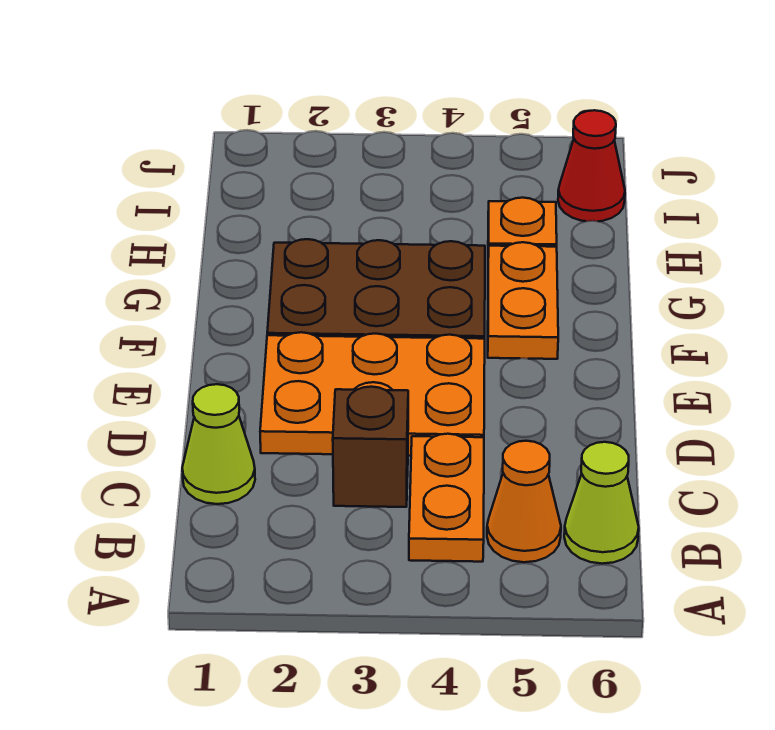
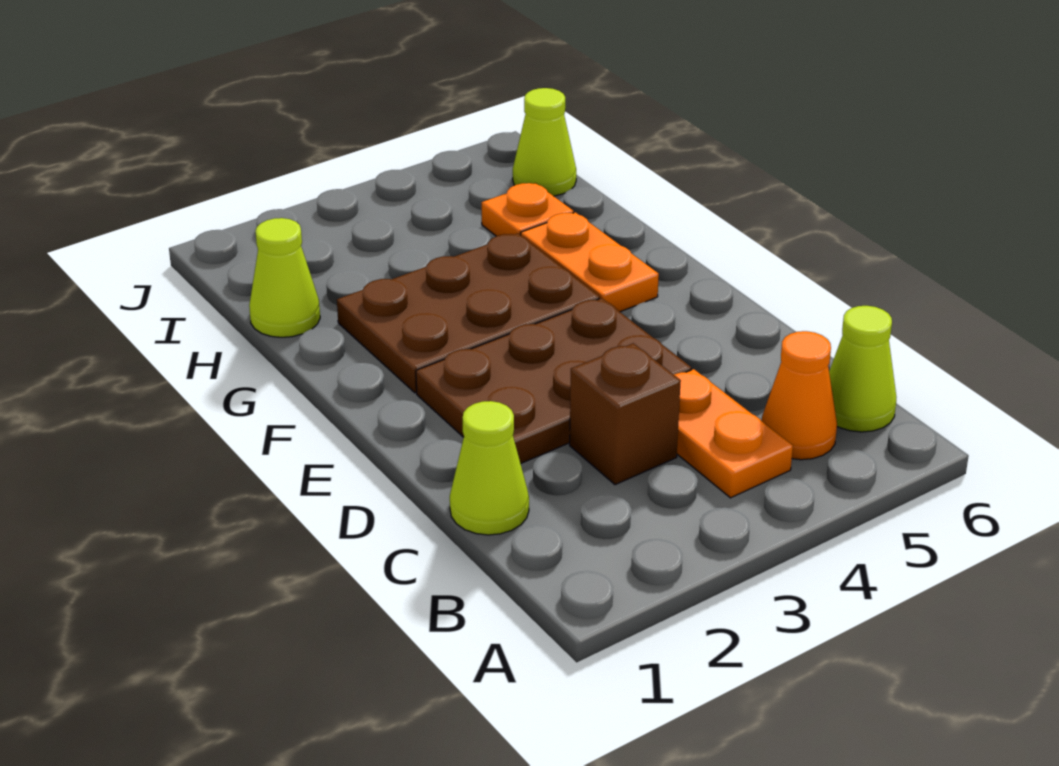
orange plate D2:E4 level 1 -> brown plate D2:E4 level 1
none -> lime cone H1 level 1
red cone I6 level 1 -> lime cone I6 level 1

